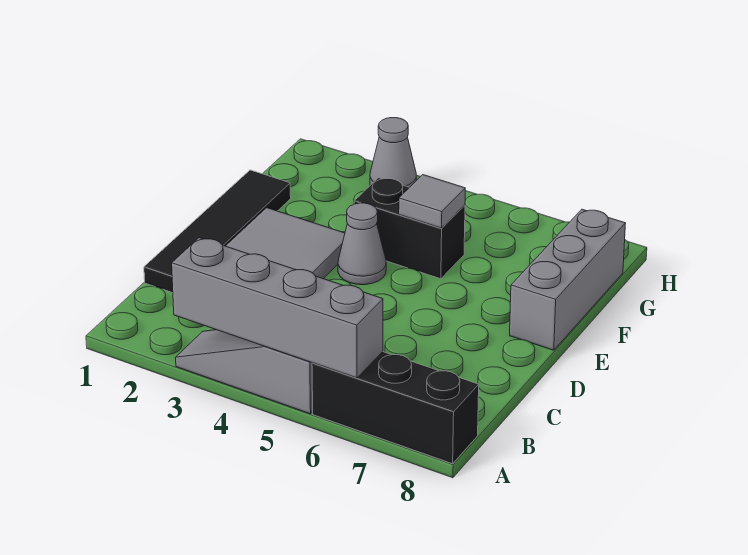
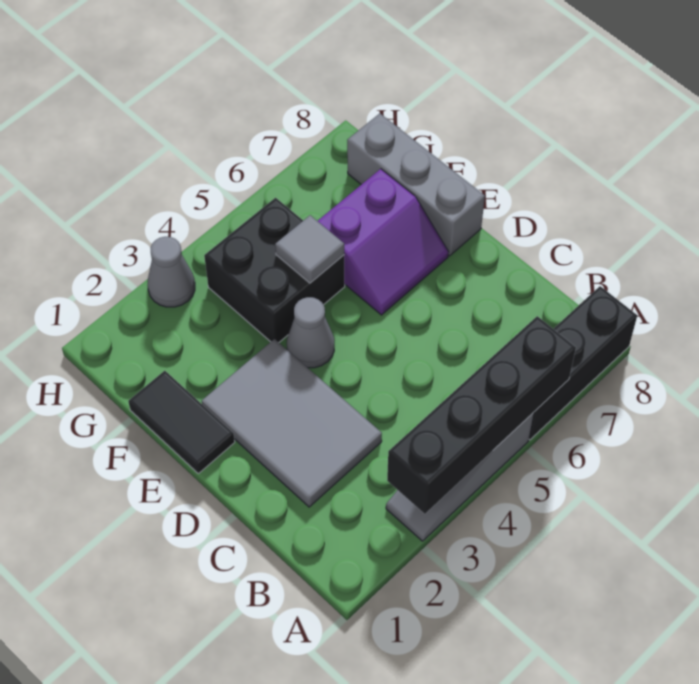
grey brick A3:A6 level 2 -> black brick A3:A6 level 2
black tile C1:F1 level 1 -> black tile E1:F1 level 1
none -> purple slope E6:F7 level 1 top F
black brick F4:F5 level 1 -> black brick F4:G5 level 1

